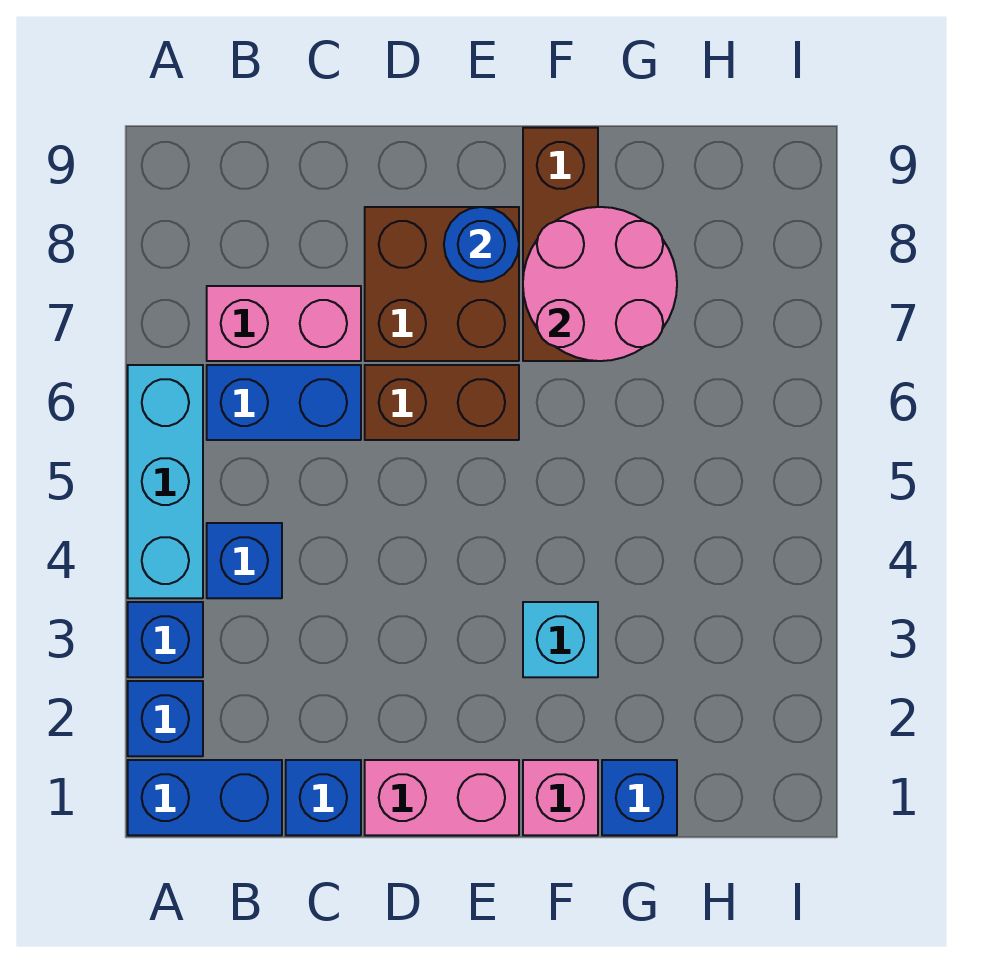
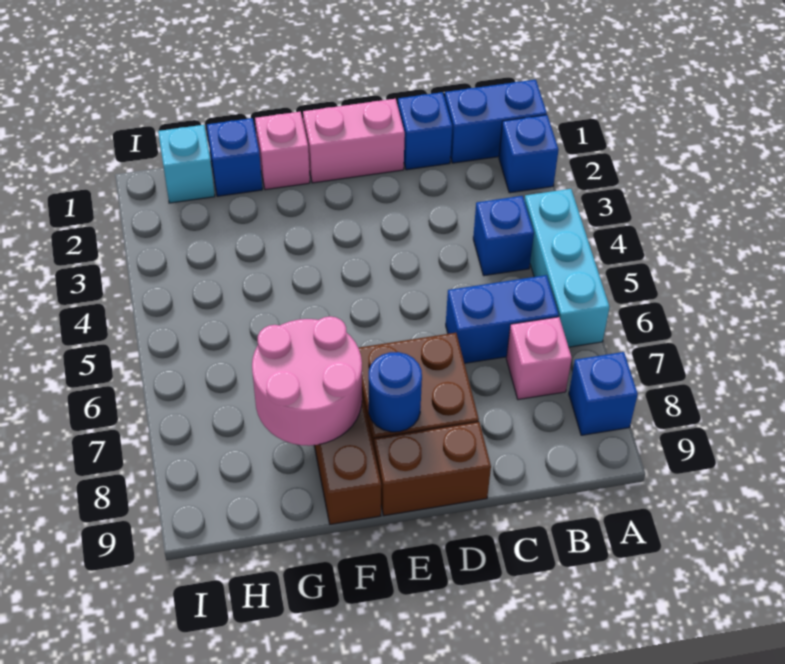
blue brick A3 level 1 -> blue brick A8 level 1
pink brick B7:C7 level 1 -> pink brick B7 level 1
brown brick D6:E6 level 1 -> brown brick D9:E9 level 1
cyan brick F3 level 1 -> cyan brick H1 level 1

